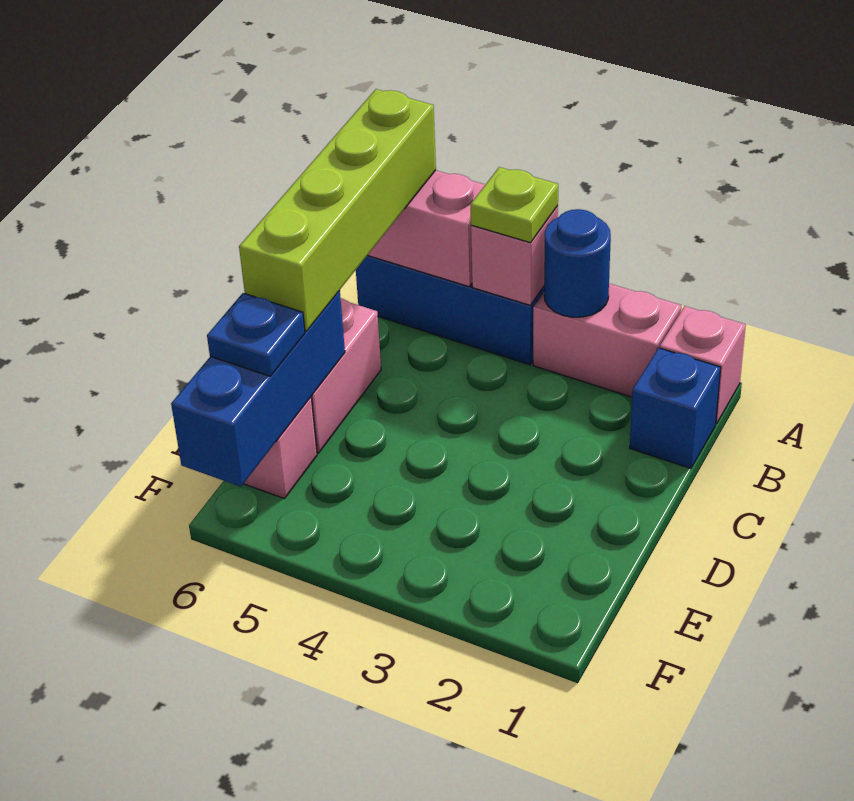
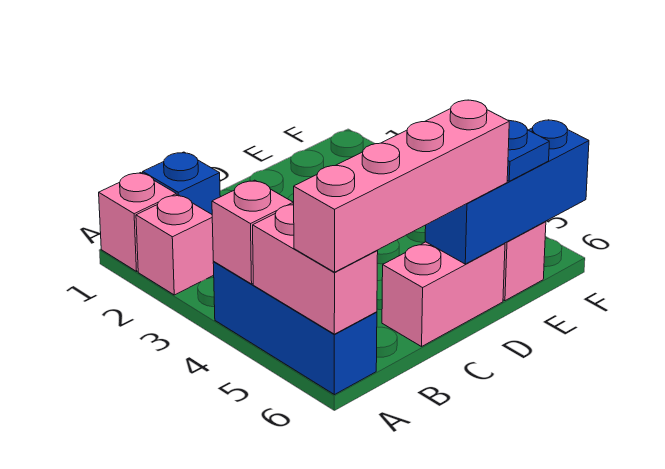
pink brick A2:A3 level 1 -> pink brick A2 level 1
blue round brick A3 level 2 -> none
lime plate A4 level 3 -> none
lime brick A6:D6 level 3 -> pink brick A6:D6 level 3

